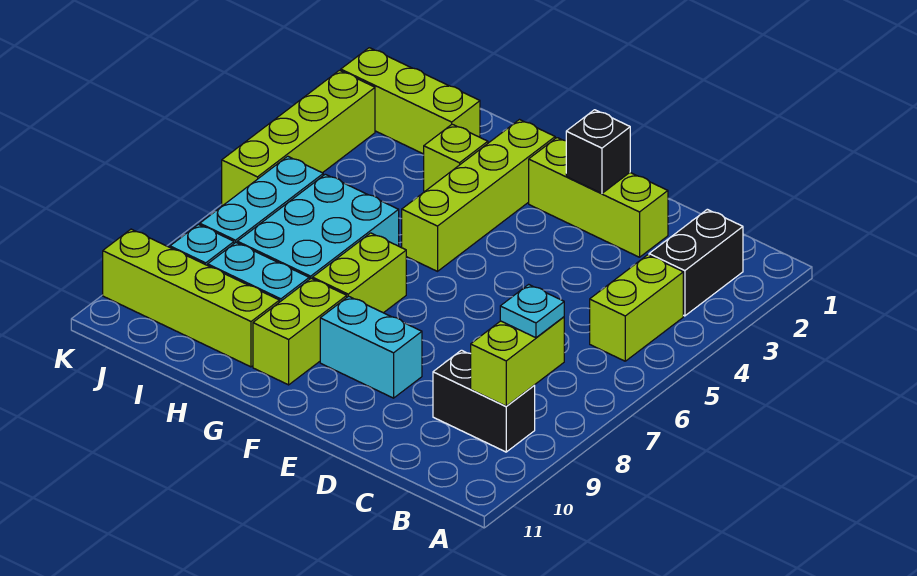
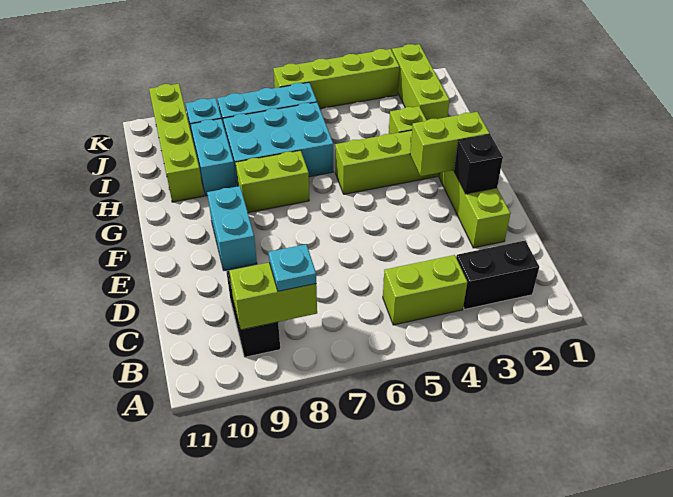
lime brick G9:G10 level 1 -> lime brick F2:F3 level 2

